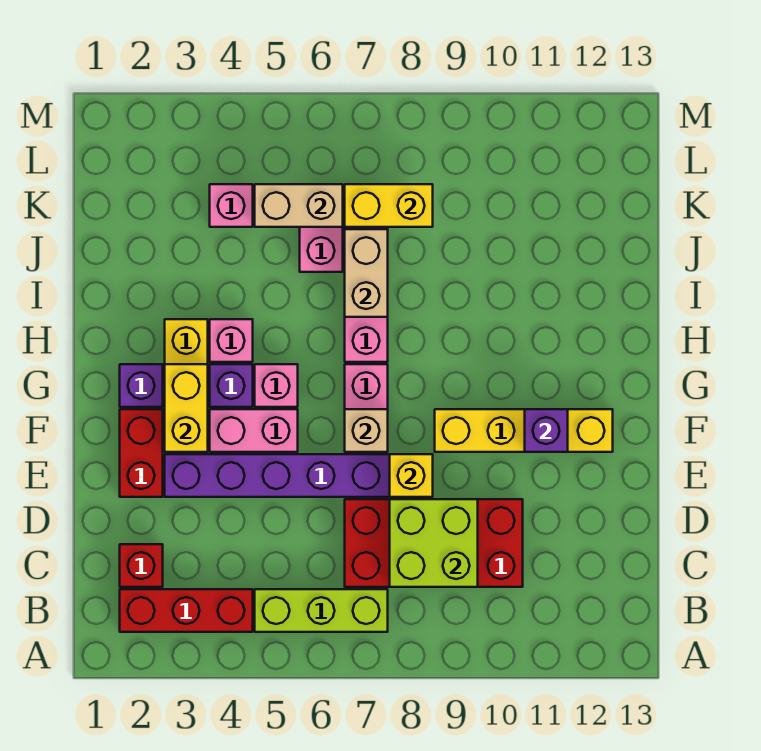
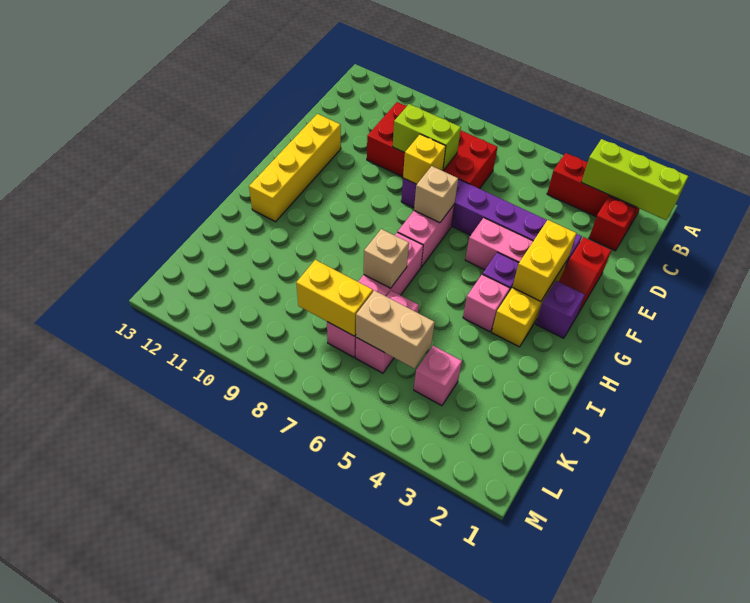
lime brick B5:B7 level 1 -> lime brick B1:B3 level 2
lime brick C8:D9 level 2 -> lime brick D8:D9 level 2
red brick E2:F2 level 1 -> red slope E2:F2 level 1 top E
yellow brick F9:F12 level 1 -> yellow brick E12:H12 level 1
purple brick F11 level 2 -> none
pink brick G5 level 1 -> none
tan brick I7:J7 level 2 -> tan brick I7 level 2

